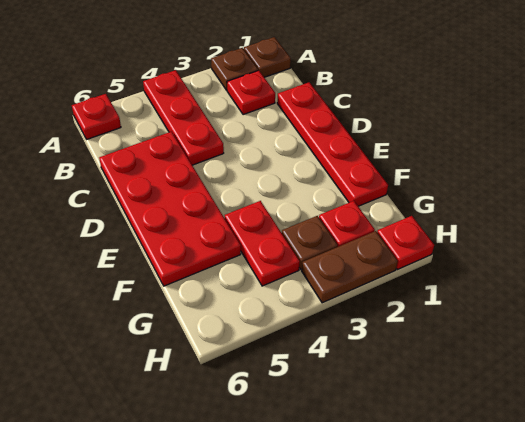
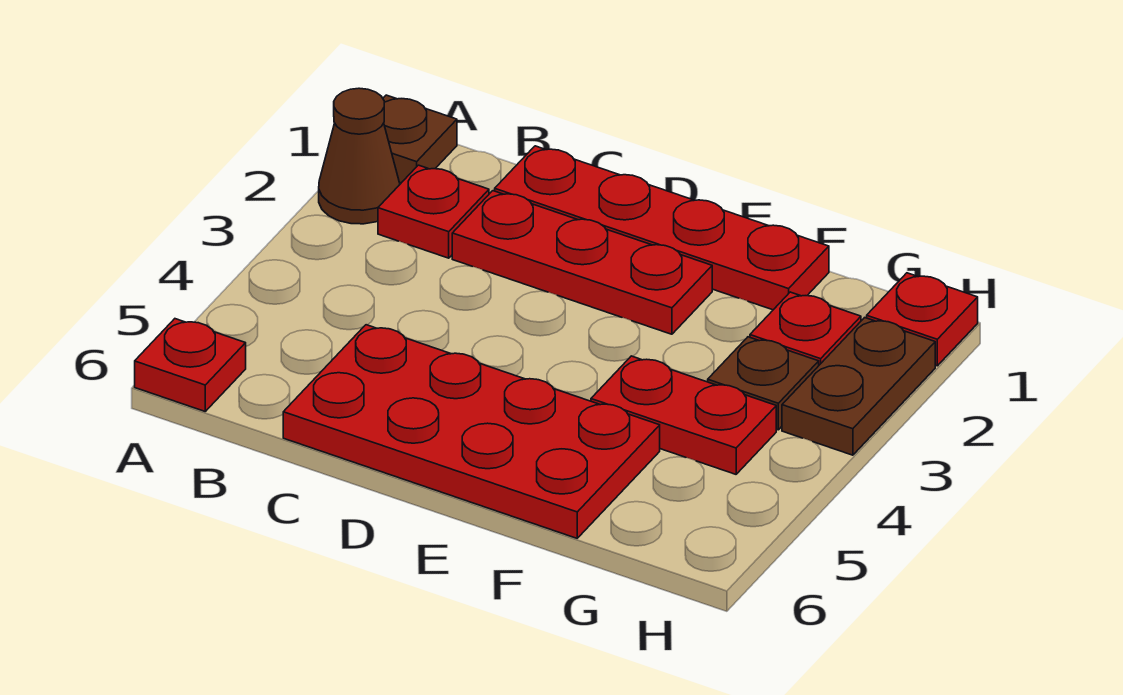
brown plate A2 level 1 -> brown cone A2 level 1
red plate A4:C4 level 1 -> red plate C2:E2 level 1

